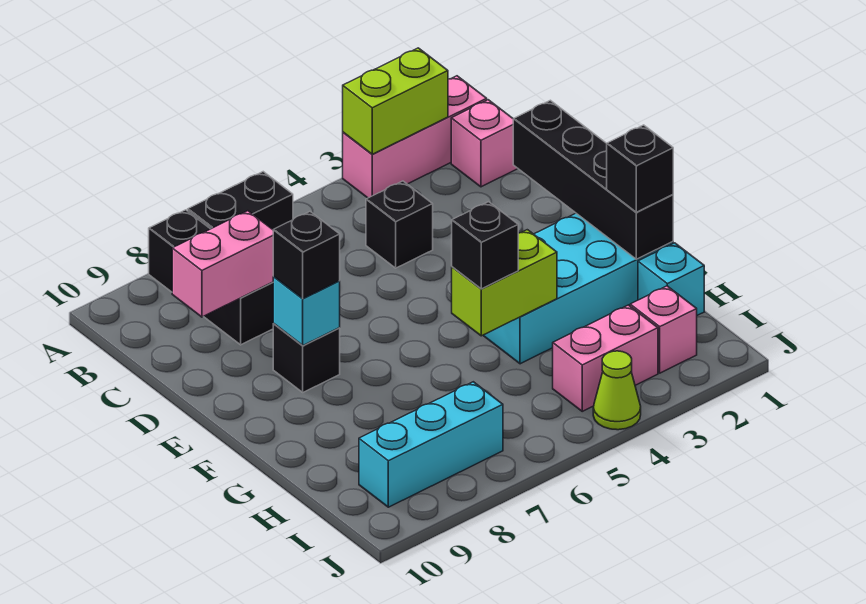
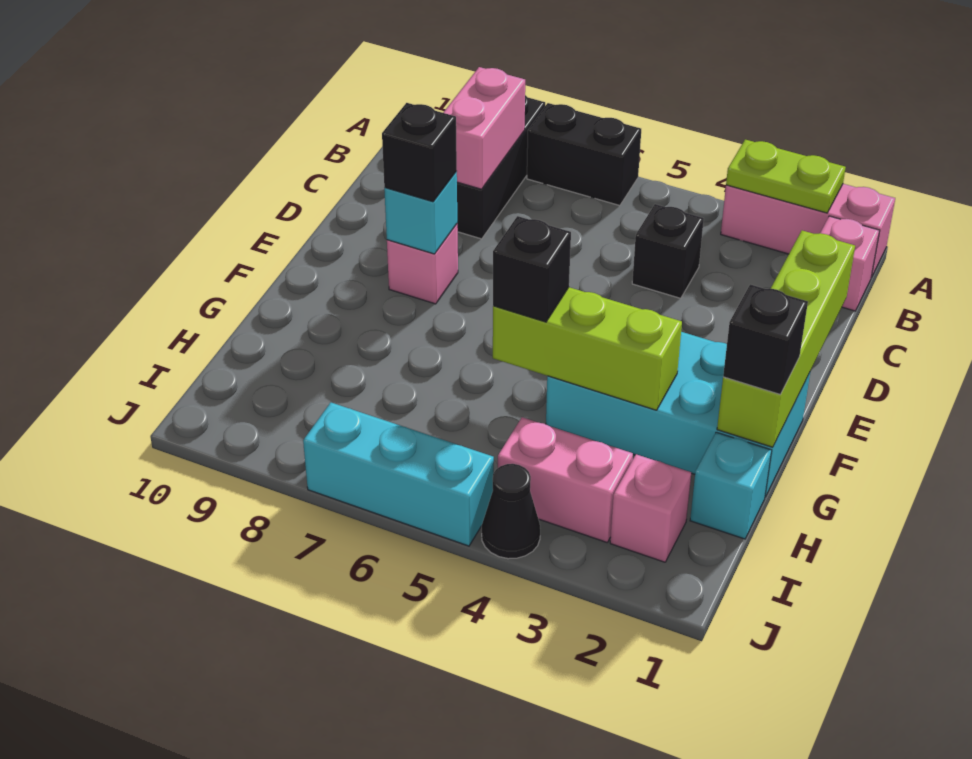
lime brick A2:A3 level 2 -> lime plate A2:A3 level 2
pink brick C8:C9 level 2 -> pink brick B8:C8 level 2
black brick D1:G1 level 2 -> lime brick D1:G1 level 2
black brick E8 level 1 -> pink brick E8 level 1
lime brick G4:G5 level 2 -> lime brick G3:G5 level 2
cyan brick I7:I9 level 1 -> cyan brick J5:J7 level 1
lime cone J4 level 1 -> black cone J4 level 1

